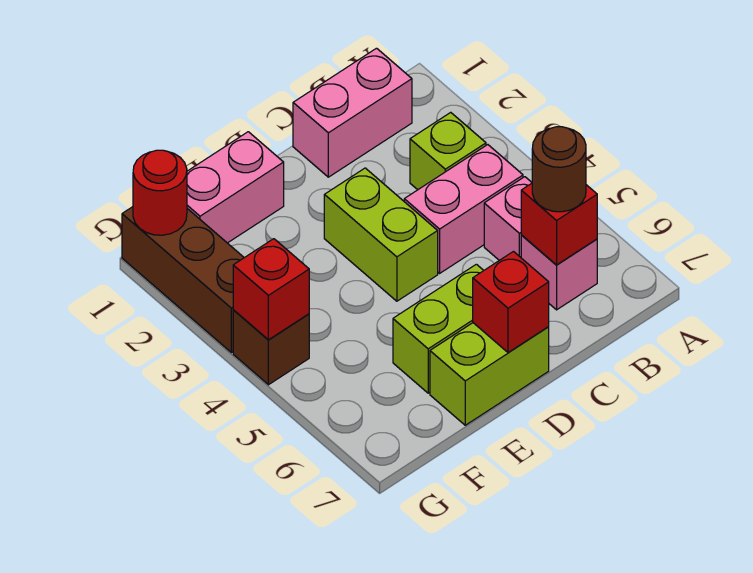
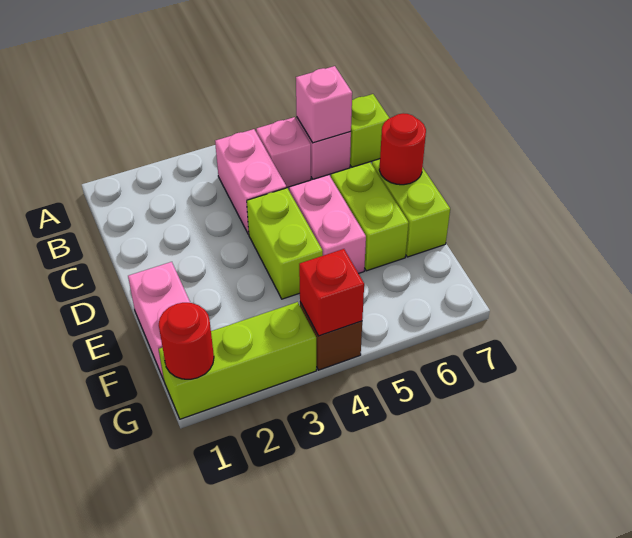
pink brick B1:C1 level 1 -> pink brick D5:E5 level 1
lime brick B3 level 1 -> lime brick B7 level 1
red brick B6 level 2 -> pink brick B6 level 2
brown round brick B6 level 3 -> none
lime brick D3:D4 level 1 -> lime brick D4:E4 level 1
red brick D7 level 2 -> red round brick D7 level 2
brown brick G1:G3 level 1 -> lime brick G1:G3 level 1

